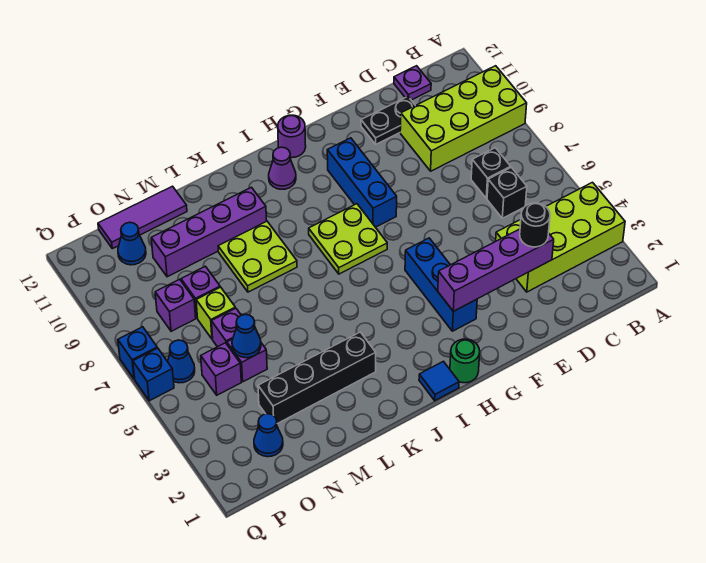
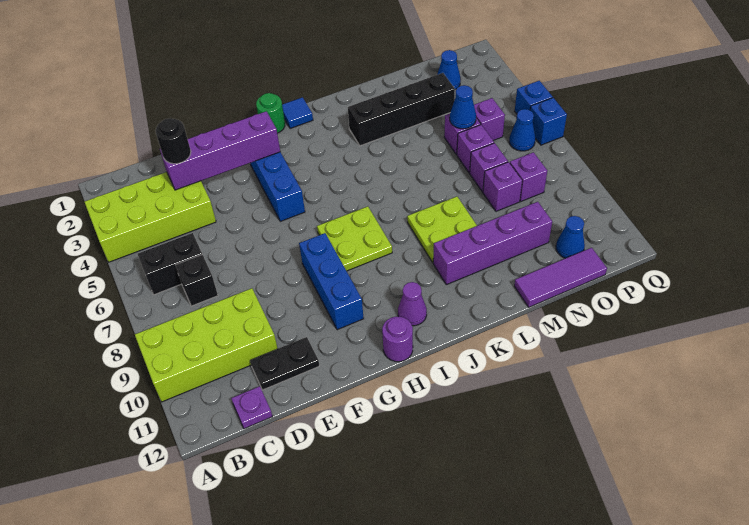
black brick C6 level 1 -> black brick B6:C6 level 1
lime brick N7 level 1 -> purple brick N7 level 1
blue brick Q7 level 1 -> blue brick Q5 level 1

